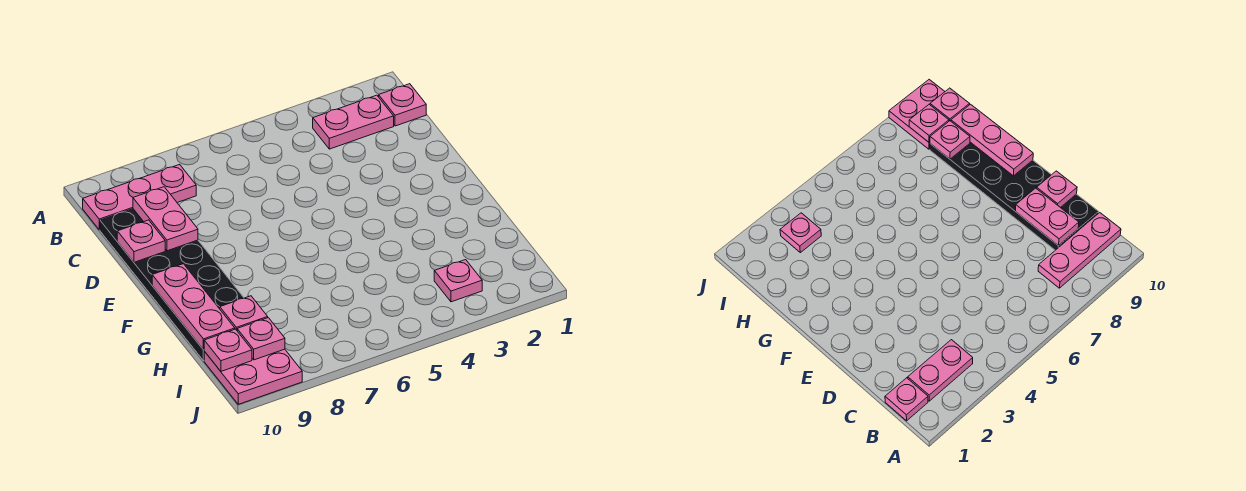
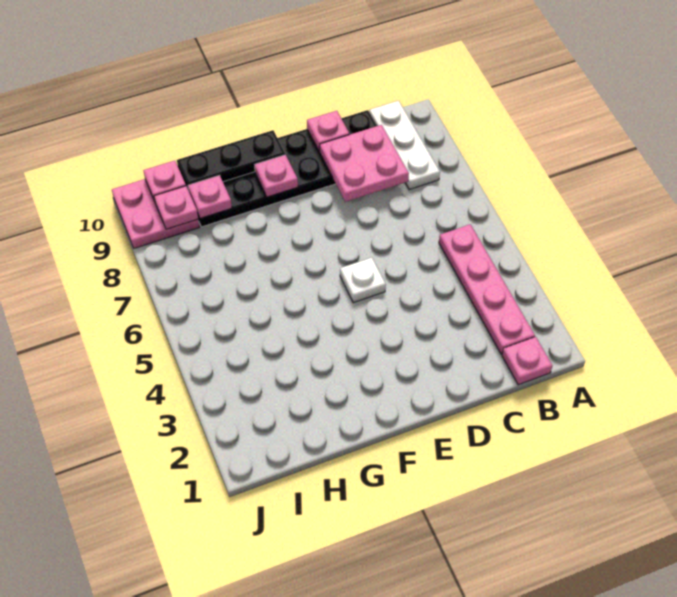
pink plate B2:B3 level 1 -> pink plate B2:B5 level 1
pink plate B8:B10 level 1 -> white plate B8:B10 level 1
pink plate C9:D9 level 2 -> pink plate C8:D9 level 2
none -> white plate E5 level 1
pink plate F10:H10 level 2 -> black plate F10:H10 level 2
pink plate I3 level 1 -> pink plate F9 level 2

